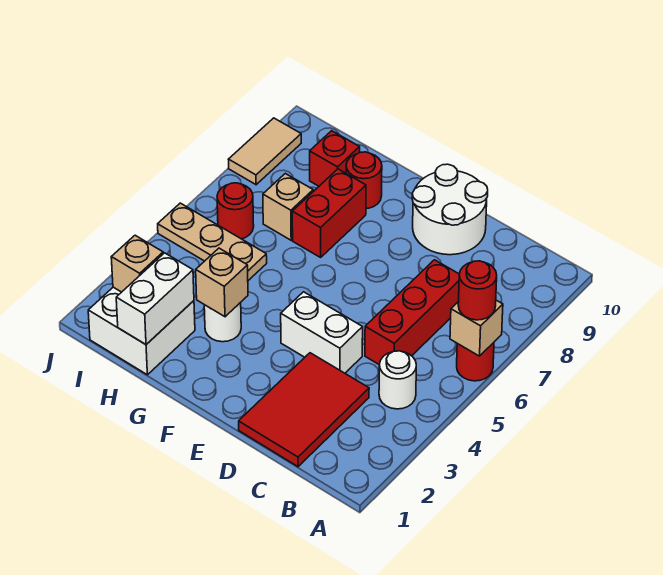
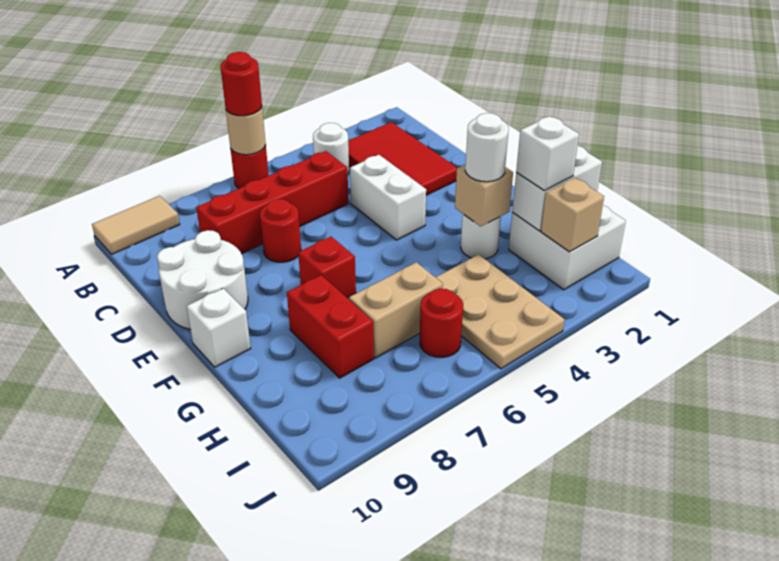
tan brick A6 level 2 -> tan round brick A6 level 2
red tile C1:D3 level 1 -> red tile B2:D3 level 1
red brick C5:C7 level 1 -> red brick C5:C8 level 1
none -> white brick F10 level 1
none -> white round brick G3 level 3
red brick G7:G8 level 1 -> red brick G8:H8 level 1
red round brick G9 level 1 -> red round brick D7 level 1
none -> white brick H2 level 3
tan plate H5:J5 level 1 -> tan plate H4:J5 level 1
tan brick H7 level 1 -> tan brick H6:H7 level 1
red brick H9 level 1 -> red brick F7 level 1
tan tile J8:J9 level 1 -> tan tile A9:A10 level 1

